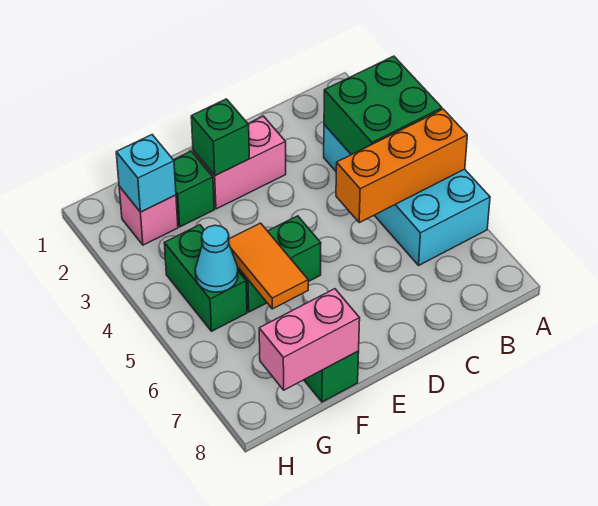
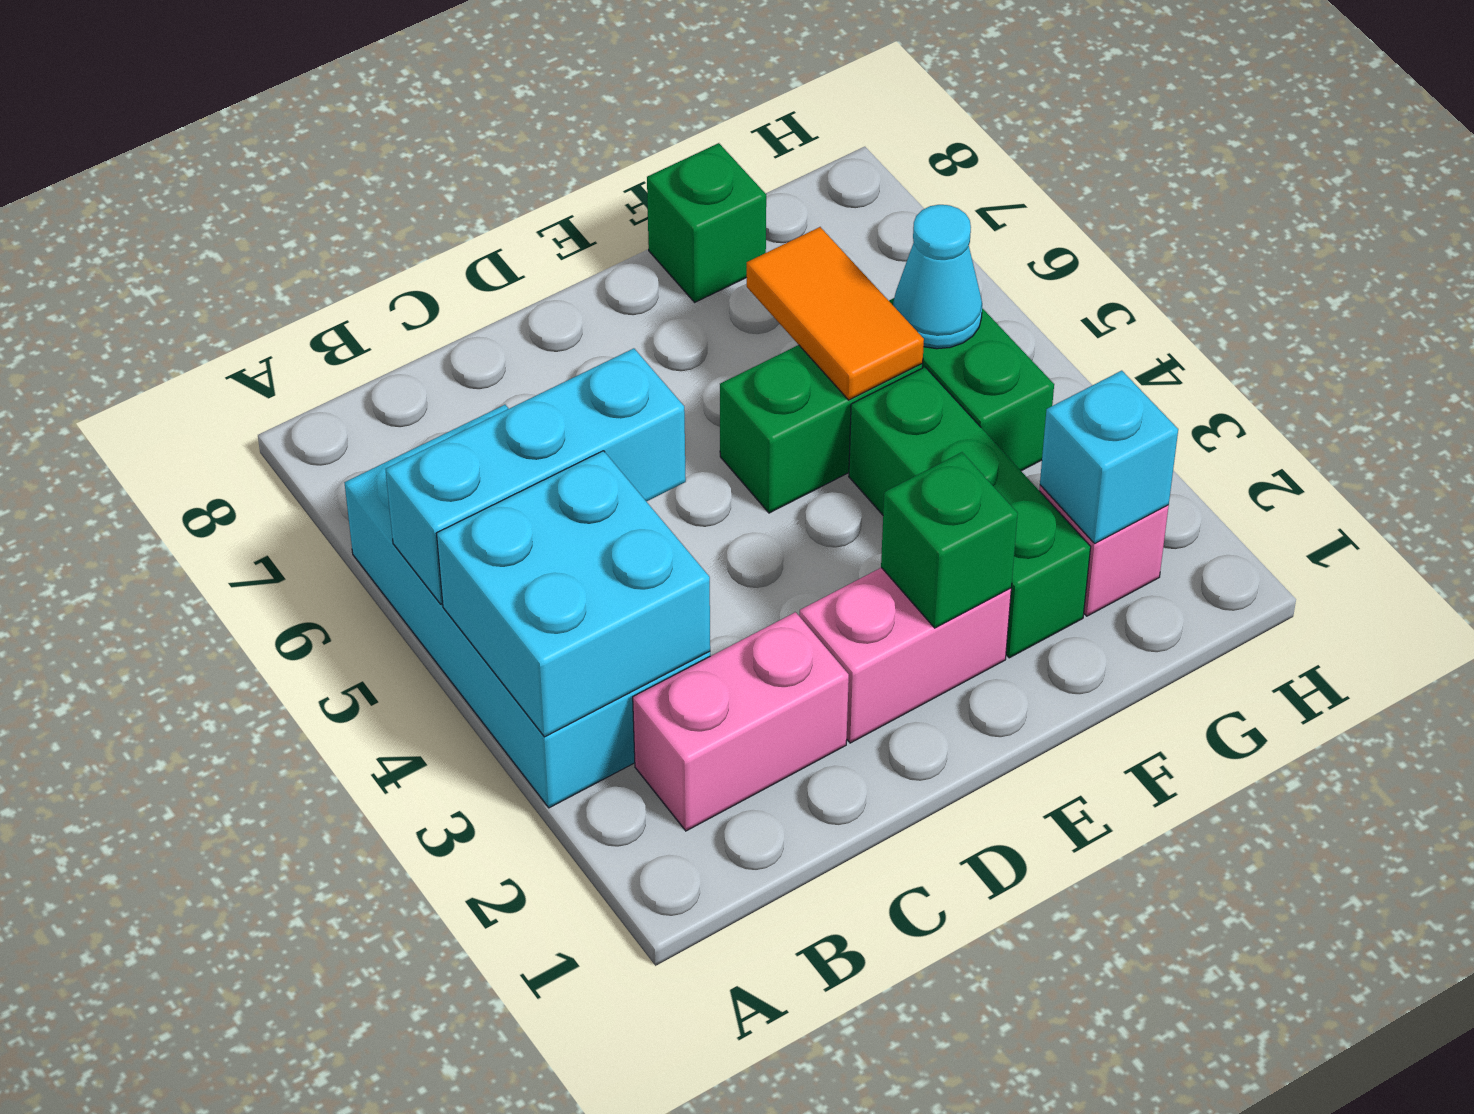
green brick A3:B4 level 2 -> cyan brick A3:B4 level 2
orange brick A5:C5 level 2 -> cyan brick A5:C5 level 2
green brick F2 level 1 -> green brick F2:F4 level 1
pink brick F8:G8 level 2 -> pink brick B2:C2 level 1

